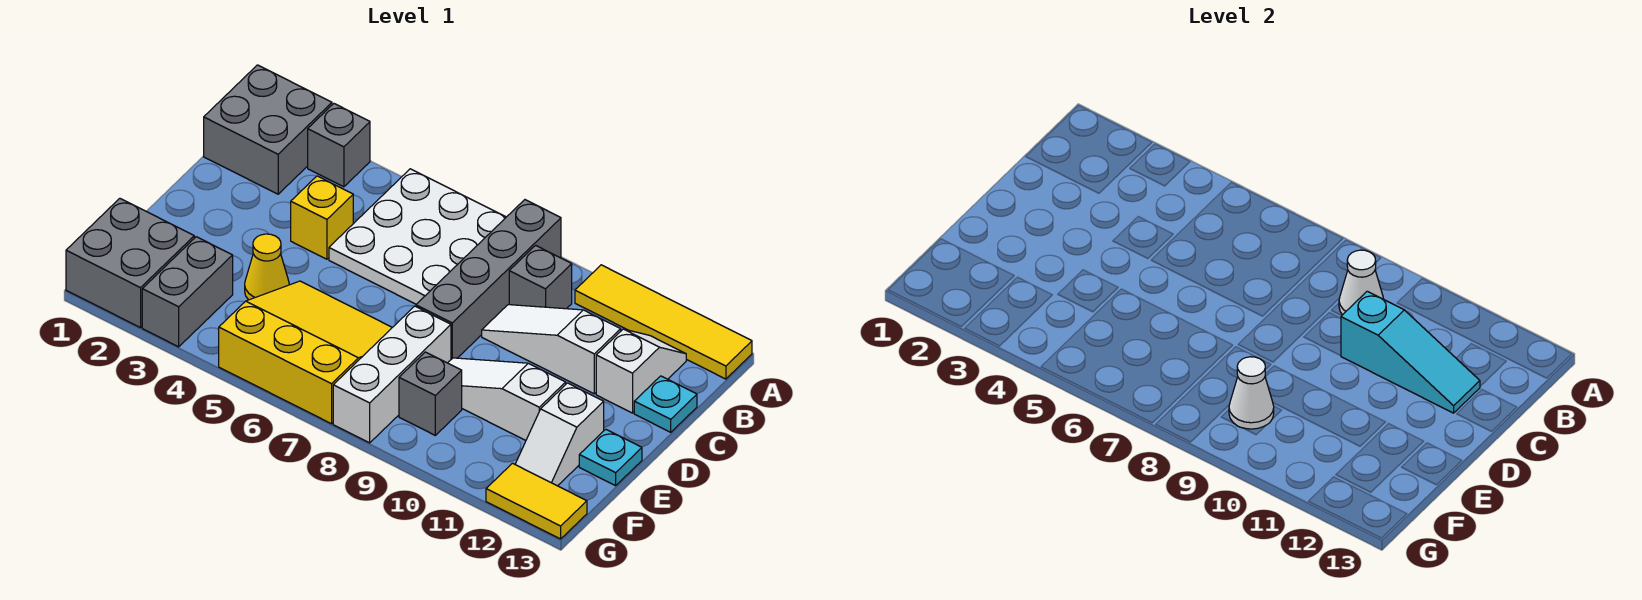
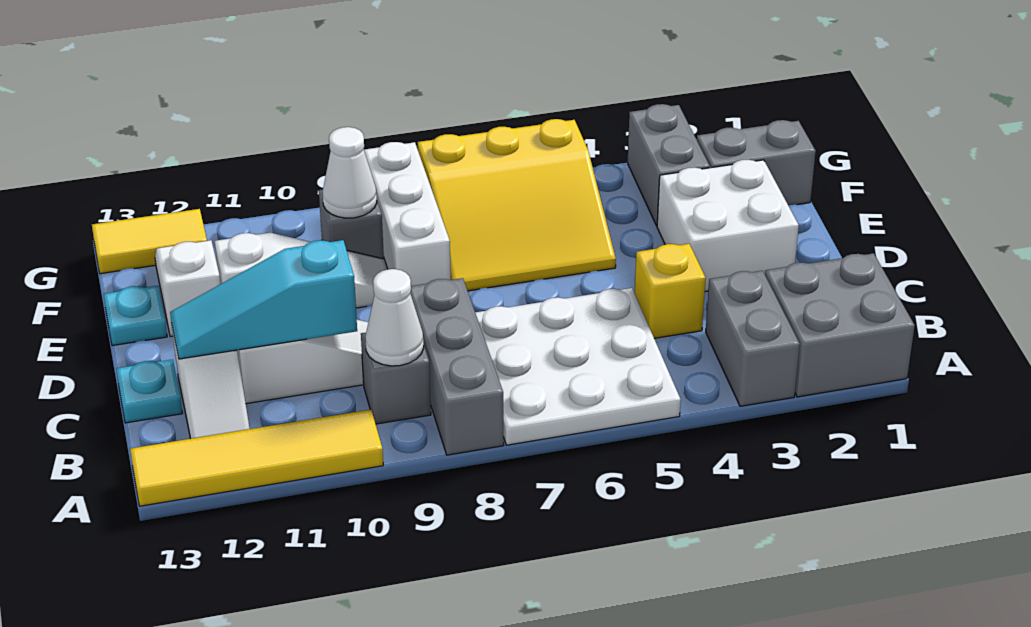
grey brick A3 level 1 -> grey brick A3:B3 level 1
grey brick A8:D8 level 1 -> grey brick A8:C8 level 1
none -> white brick D2:E3 level 1
yellow cone E4 level 1 -> none
grey brick F1:G2 level 1 -> grey brick F1:F2 level 1

